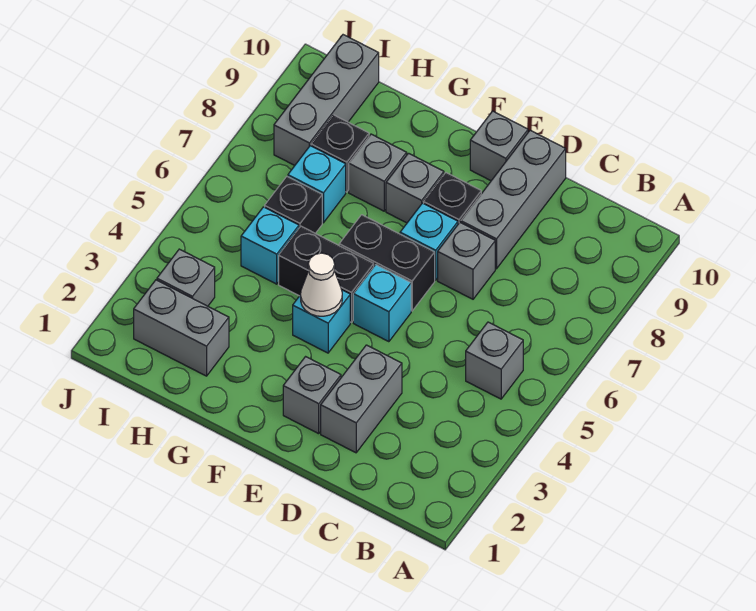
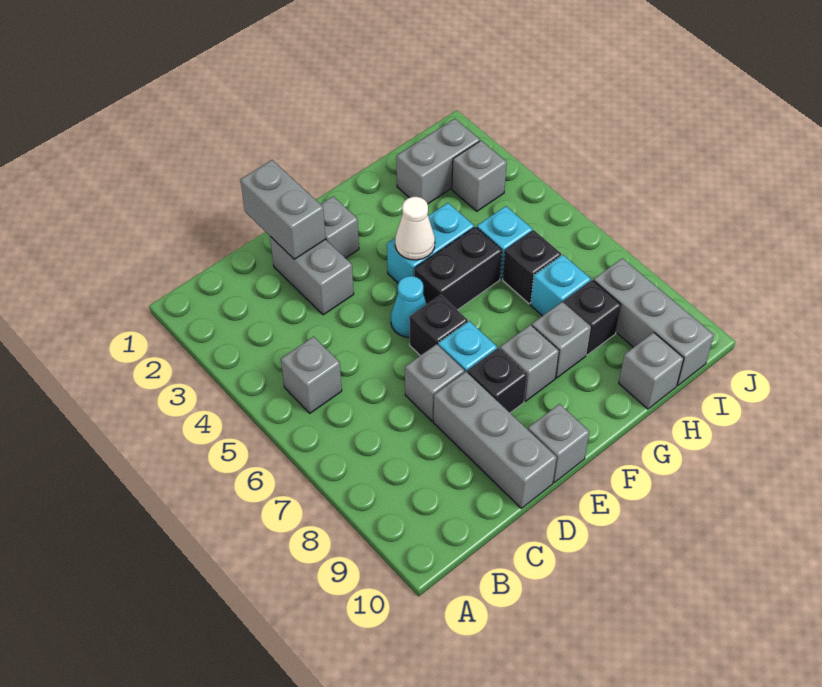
none -> grey brick D1:D2 level 2
cyan brick E5 level 1 -> cyan cone E5 level 1
black brick E6:F6 level 1 -> black brick E6 level 1
cyan brick F4 level 1 -> cyan brick F4:G4 level 1
none -> grey brick H10 level 1

